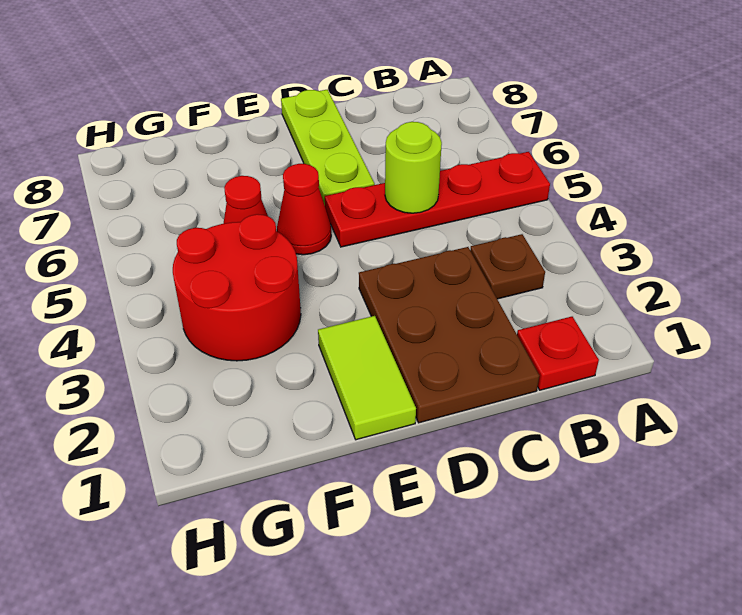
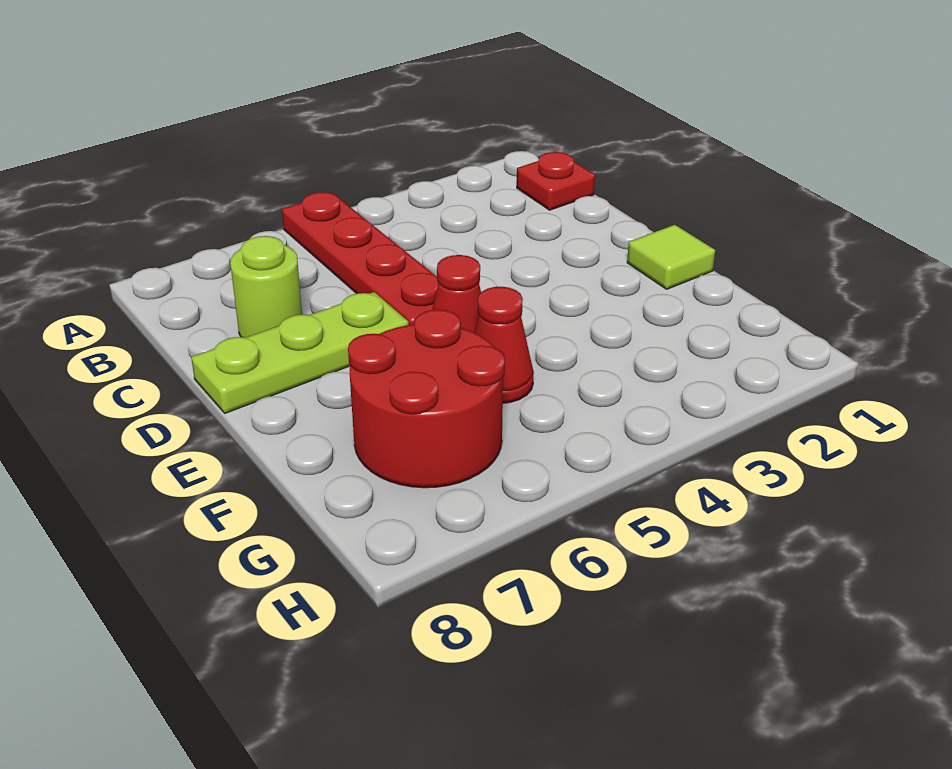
brown plate B3 level 1 -> none
brown plate C1:D3 level 1 -> none
lime round brick C5 level 2 -> lime round brick C7 level 1
lime tile E1:E2 level 1 -> lime tile E1 level 1
red round brick F3:G4 level 1 -> red round brick F6:G7 level 1

